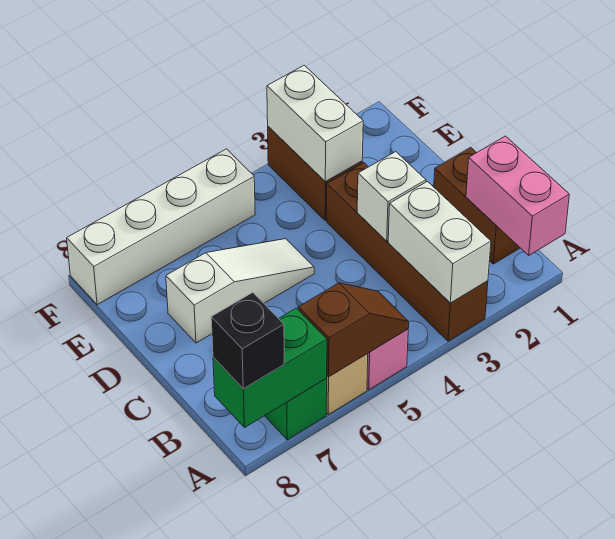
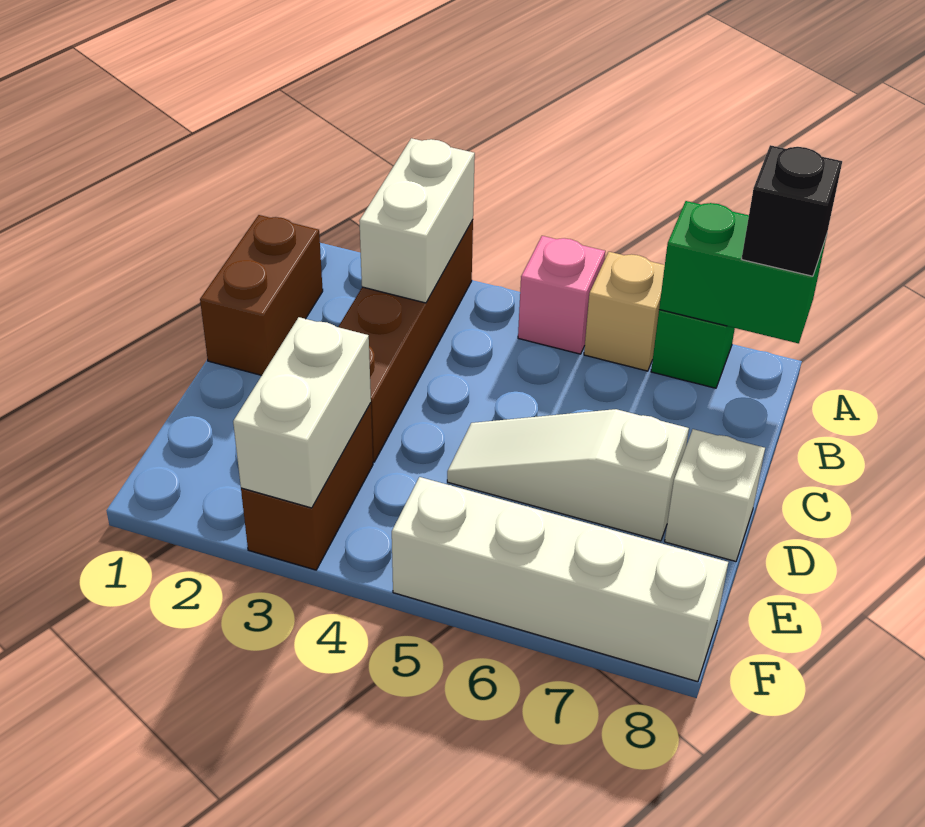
pink brick A1:B1 level 2 -> none
brown slope A5:A6 level 2 top 6 -> none
white brick C3 level 2 -> white brick D8 level 1

